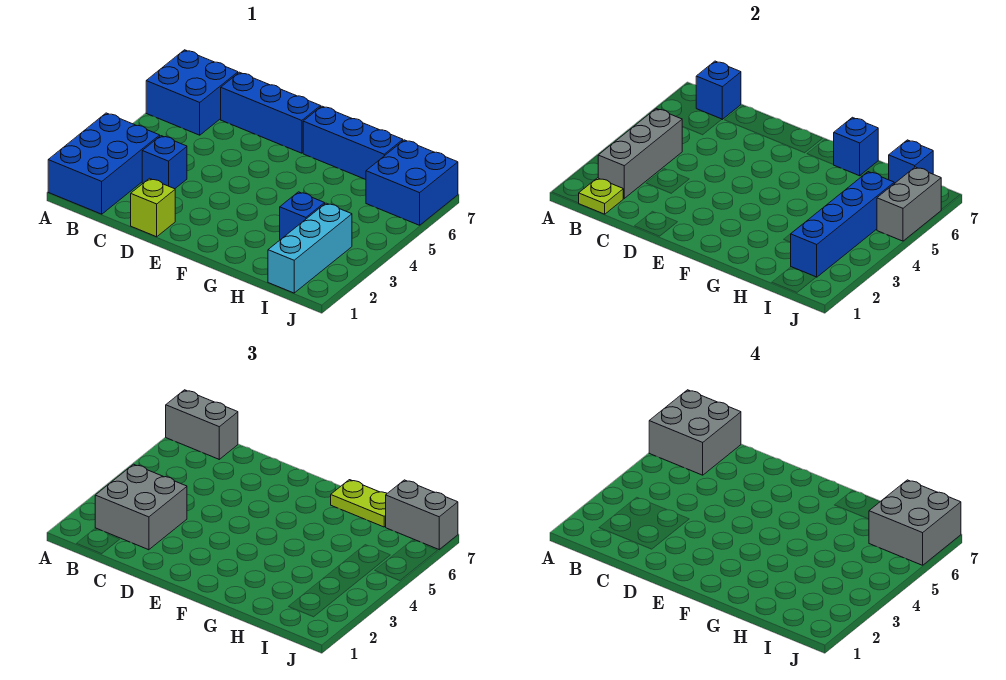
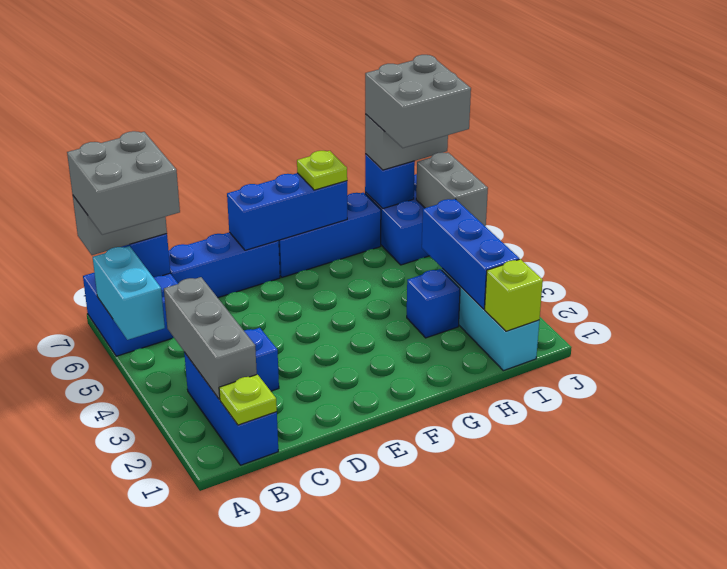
blue brick A1:B3 level 1 -> blue brick B1:B3 level 1
none -> cyan brick A5:A6 level 2
grey brick B2:C3 level 3 -> none
lime brick D1 level 1 -> lime brick I1 level 2
blue brick G7 level 2 -> blue brick E7:G7 level 2
lime plate G7:H7 level 3 -> lime plate G7 level 3
blue brick I2:I5 level 2 -> blue brick I2:I4 level 2

